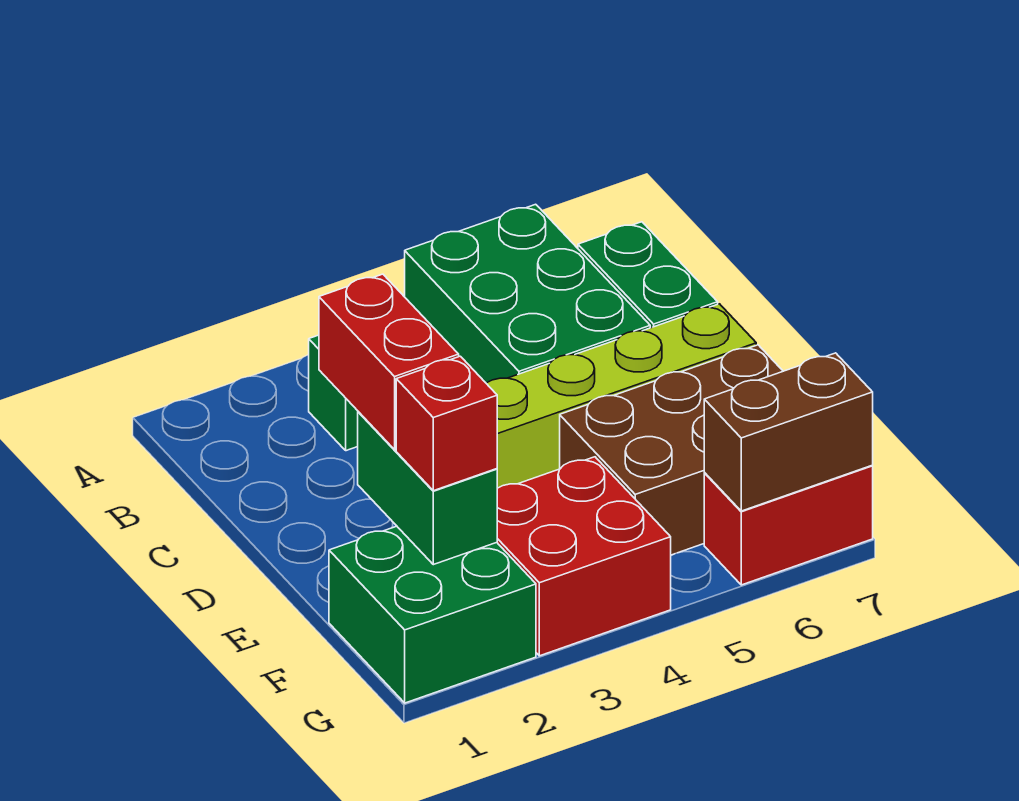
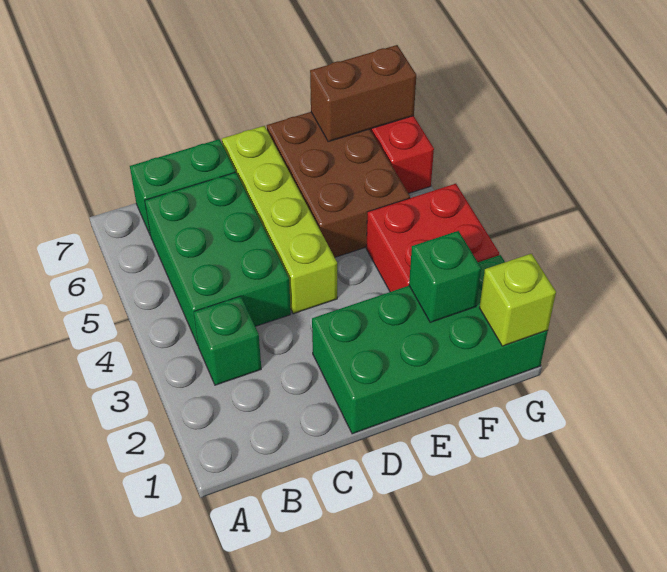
green brick A5:C6 level 1 -> green brick B4:C6 level 1
red brick D2:E2 level 3 -> none
green brick E2:F2 level 2 -> green brick F2 level 2
green brick F1:G2 level 1 -> green brick D1:G2 level 1
red brick F2 level 3 -> none
none -> lime brick G1 level 2
brown brick G6:G7 level 2 -> brown brick F7:G7 level 2

